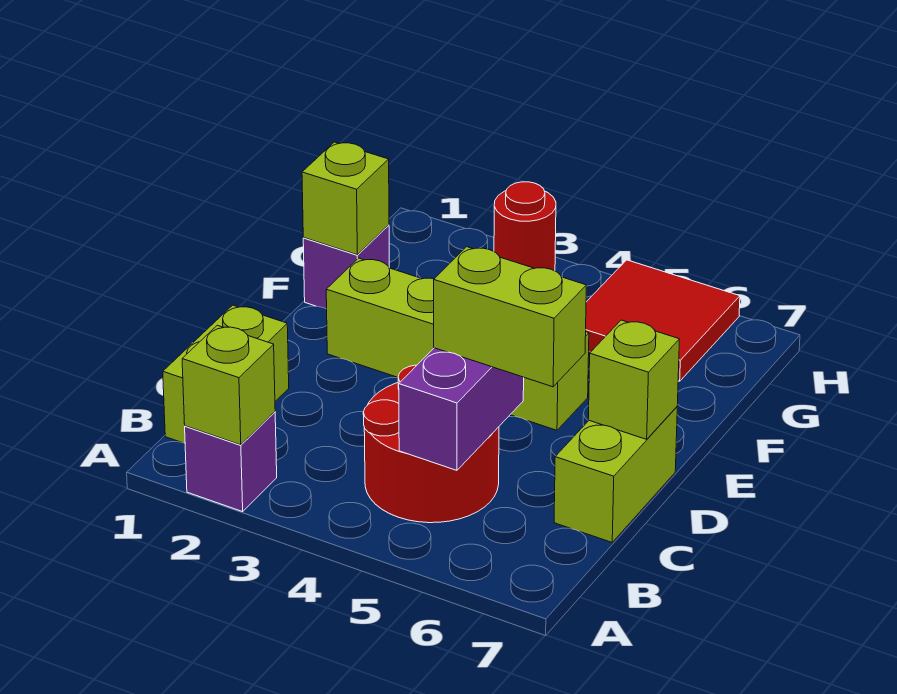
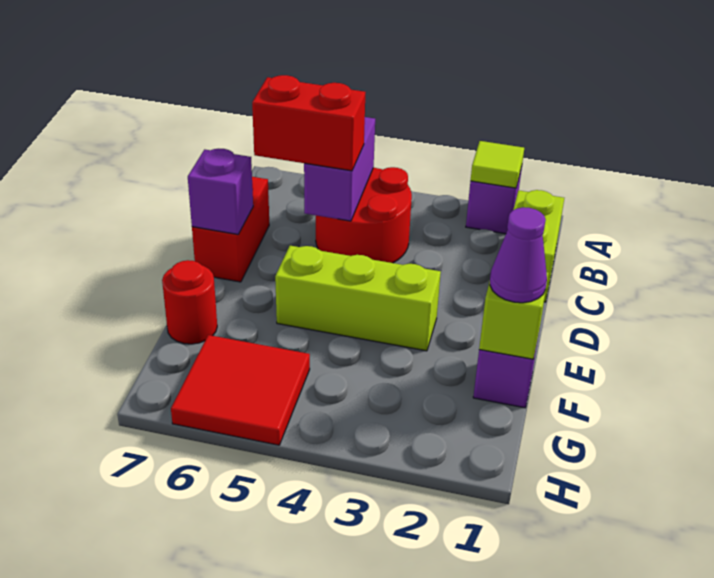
lime brick A2 level 2 -> lime tile A2 level 2
lime brick C5:C6 level 3 -> red brick C5:C6 level 3
lime brick C7:D7 level 1 -> red brick C7:D7 level 1
lime brick D7 level 2 -> purple brick D7 level 2
lime brick E2:E5 level 1 -> lime brick E3:E5 level 1
none -> purple cone F1 level 3
red round brick H3 level 1 -> red round brick F7 level 1

